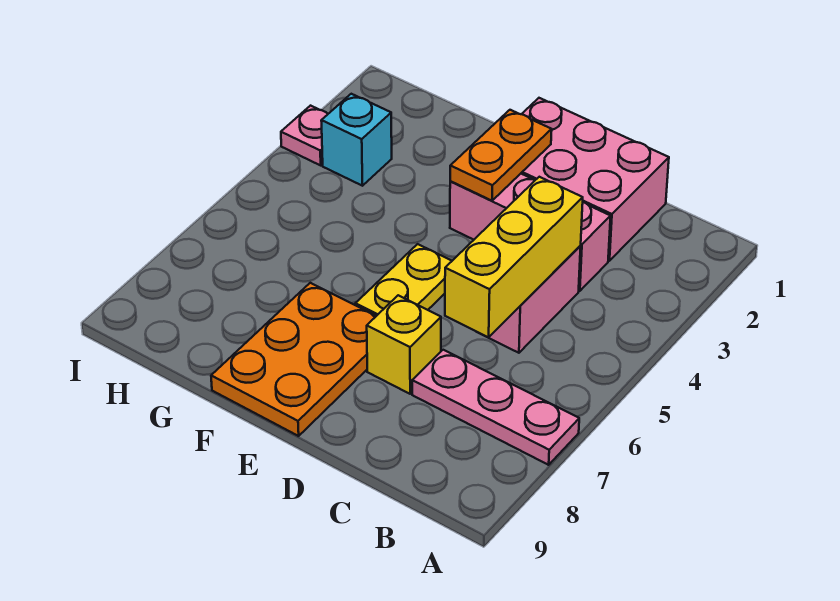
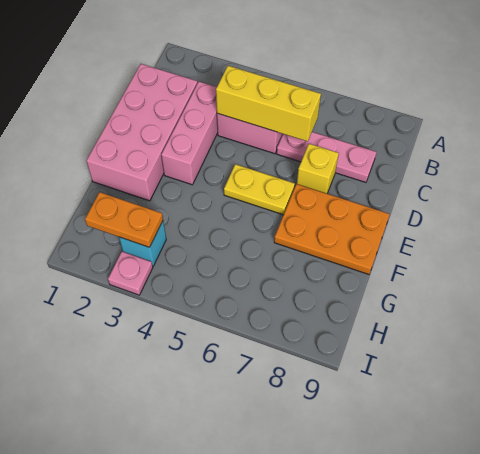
pink plate A7:C7 level 1 -> pink plate C6:C8 level 1
pink brick C1:E2 level 1 -> pink brick C1:F2 level 1
orange plate E2:E3 level 2 -> orange plate H2:H3 level 2

